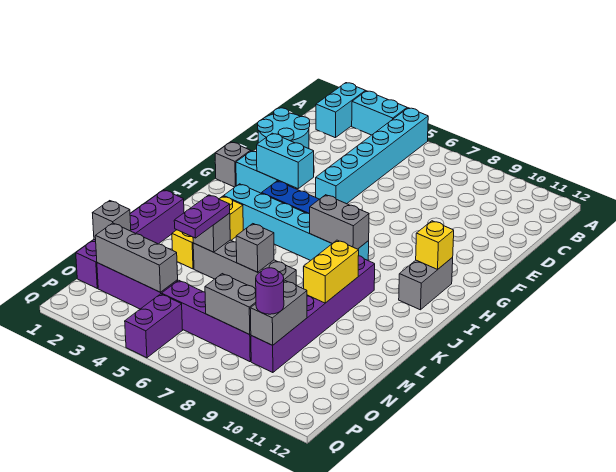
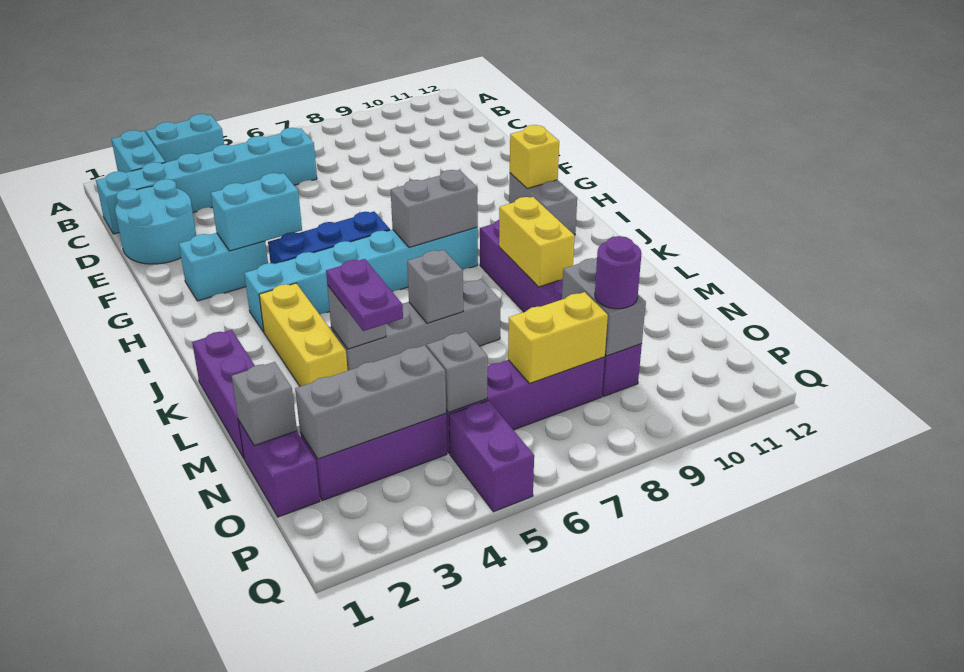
cyan brick A5:F5 level 1 -> cyan brick C1:C6 level 1
grey brick G1 level 1 -> grey brick O5 level 2
grey brick O7:O8 level 2 -> yellow brick O7:O8 level 2

